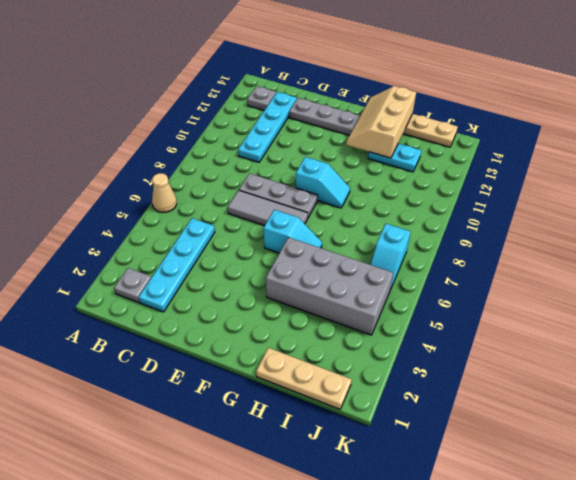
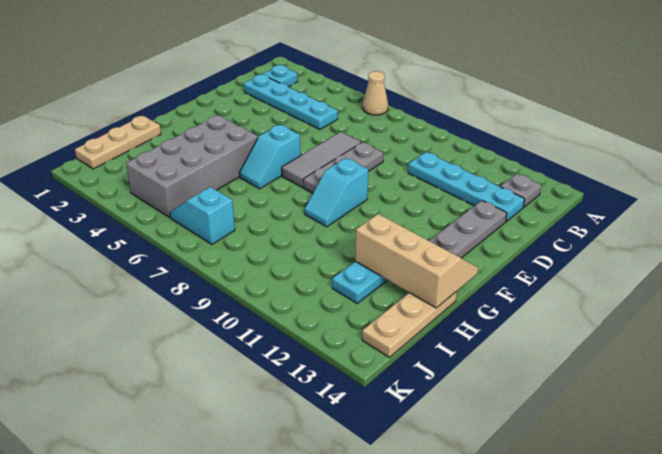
grey plate B2 level 1 -> cyan plate B2 level 1

